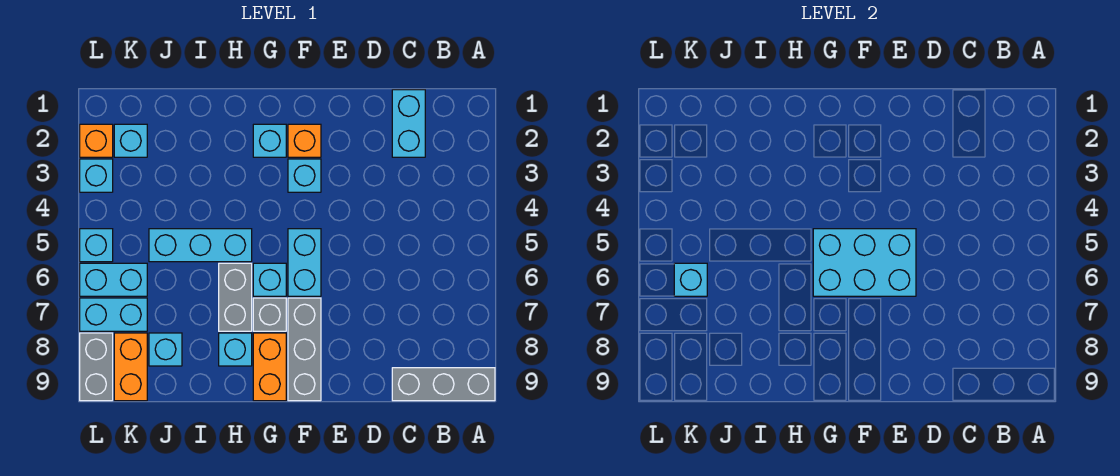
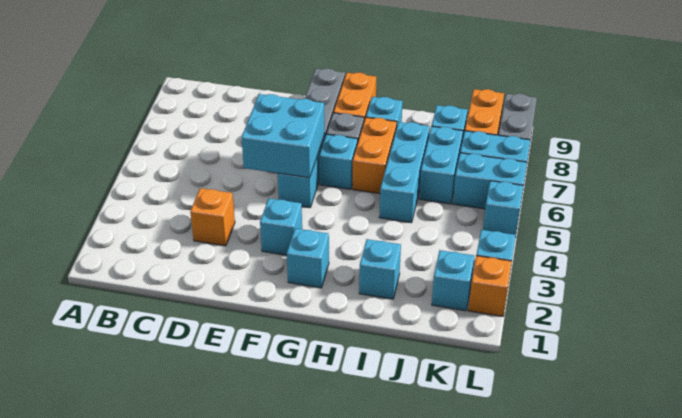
grey brick A9:C9 level 1 -> none
cyan brick C1:C2 level 1 -> cyan brick J6:J7 level 1
cyan brick E5:G6 level 2 -> cyan brick E5:F6 level 2
orange brick F2 level 1 -> orange brick D3 level 1
cyan brick H5:J5 level 1 -> cyan brick I5:I7 level 1
grey brick H6:H7 level 1 -> orange brick H6:H7 level 1
cyan brick K6 level 2 -> cyan brick I2 level 1

